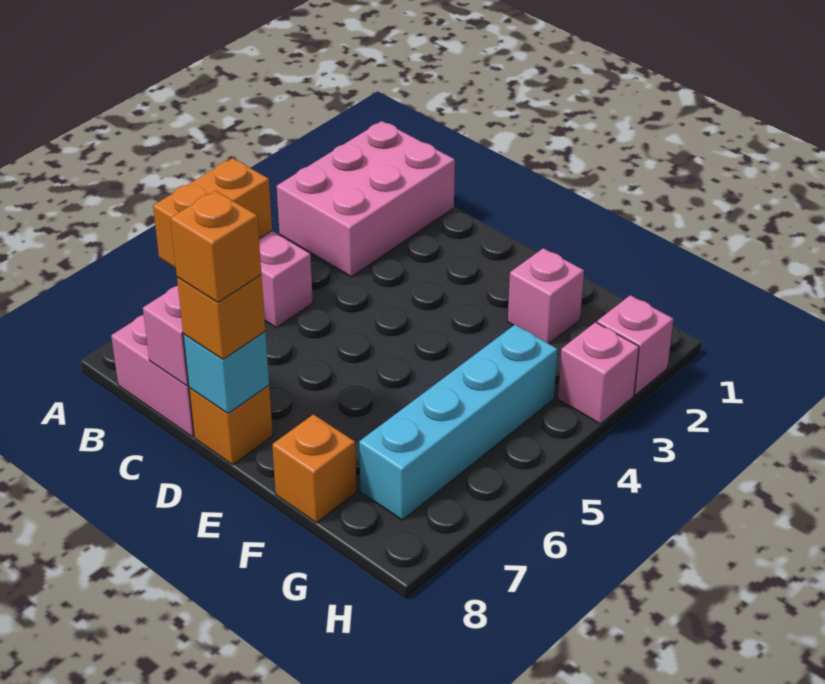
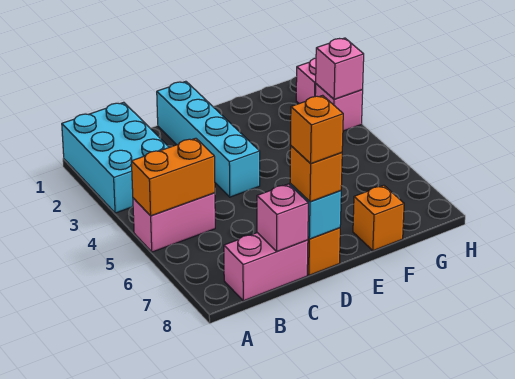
pink brick A1:B3 level 1 -> cyan brick A1:B3 level 1
orange brick A5:A6 level 2 -> orange brick A5:B5 level 2
pink brick F2 level 1 -> pink brick H3 level 2
cyan brick G4:G7 level 1 -> cyan brick D1:D4 level 1

